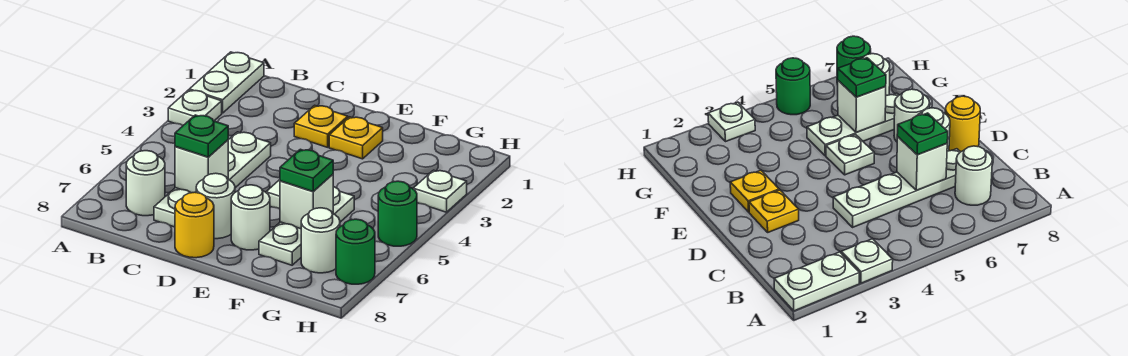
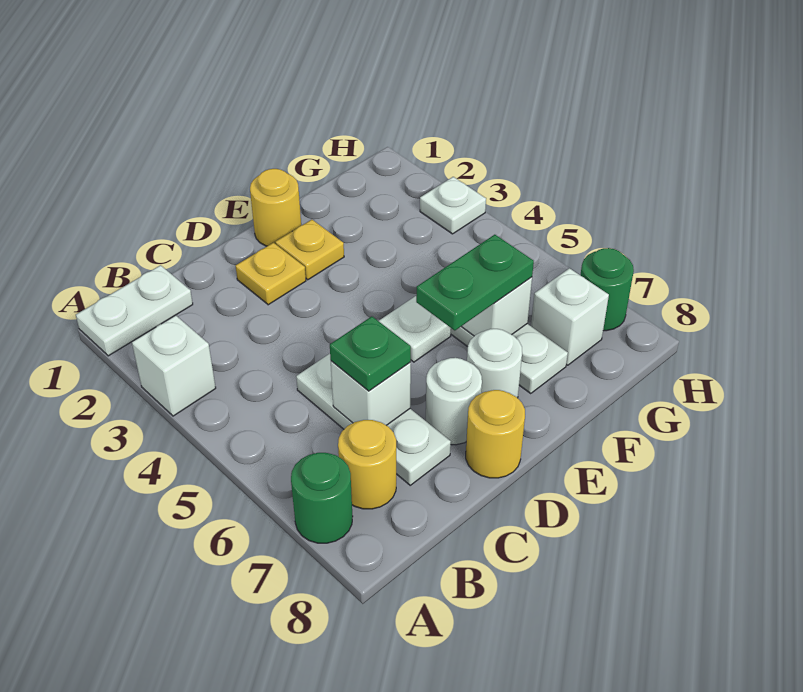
white plate A1:A2 level 1 -> white plate A1:B1 level 1
white plate A3 level 1 -> white brick A3 level 1
white round brick B7 level 1 -> yellow round brick B7 level 1
white plate C4:C7 level 1 -> white plate C5:C7 level 1
none -> yellow round brick E1 level 1
green plate F6 level 3 -> green plate E6:F6 level 3
white round brick G7 level 1 -> white brick G7 level 1
green round brick H5 level 1 -> green round brick A7 level 1

